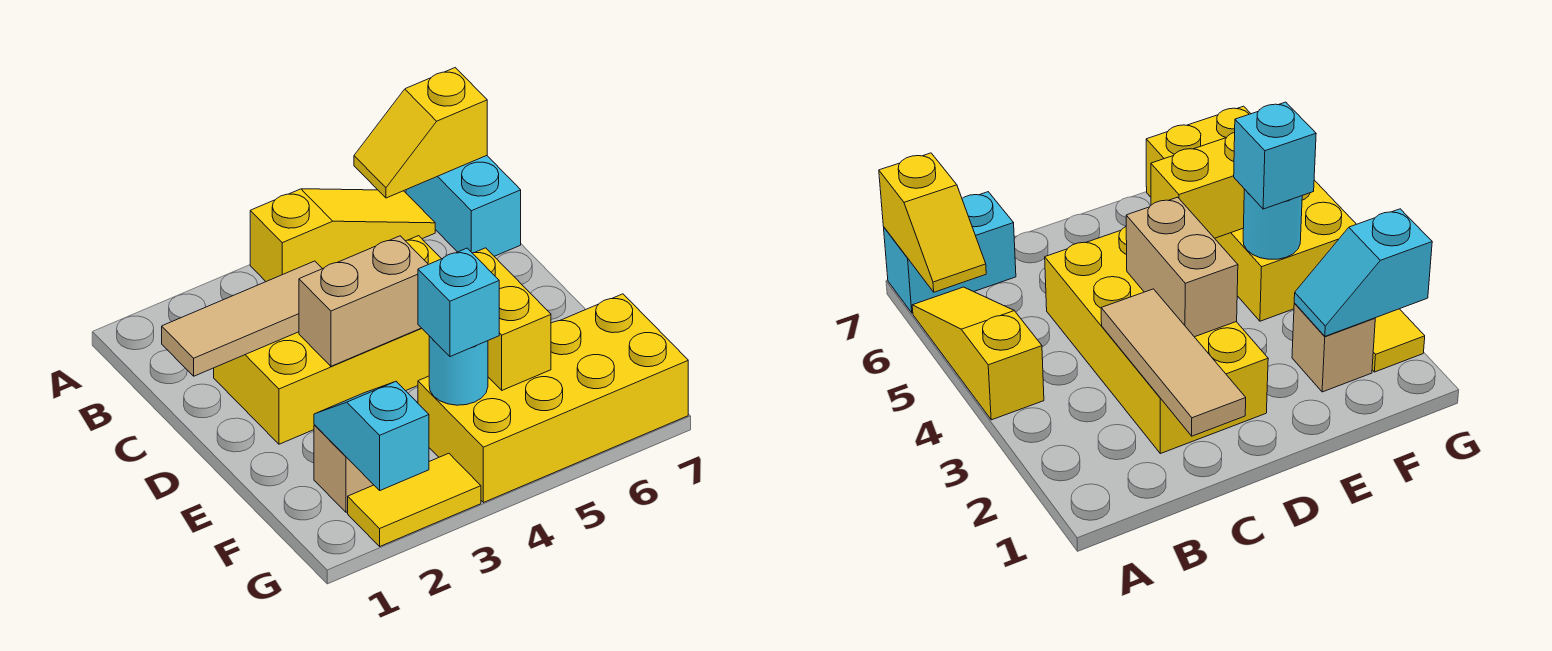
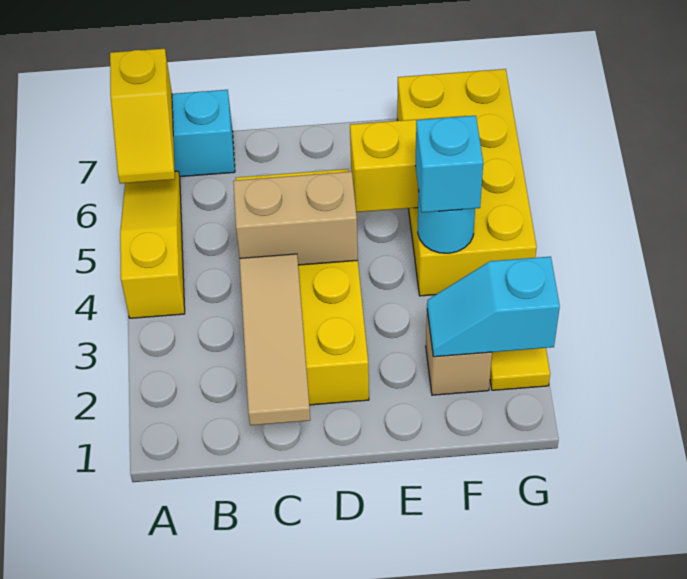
tan brick D3:D4 level 2 -> tan brick C4:D4 level 2

